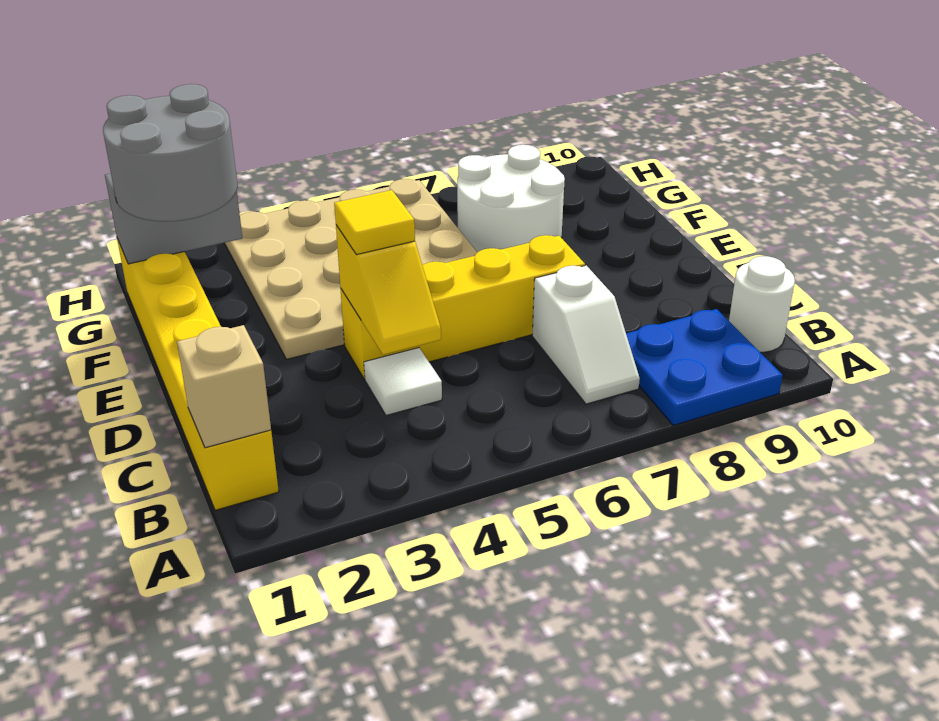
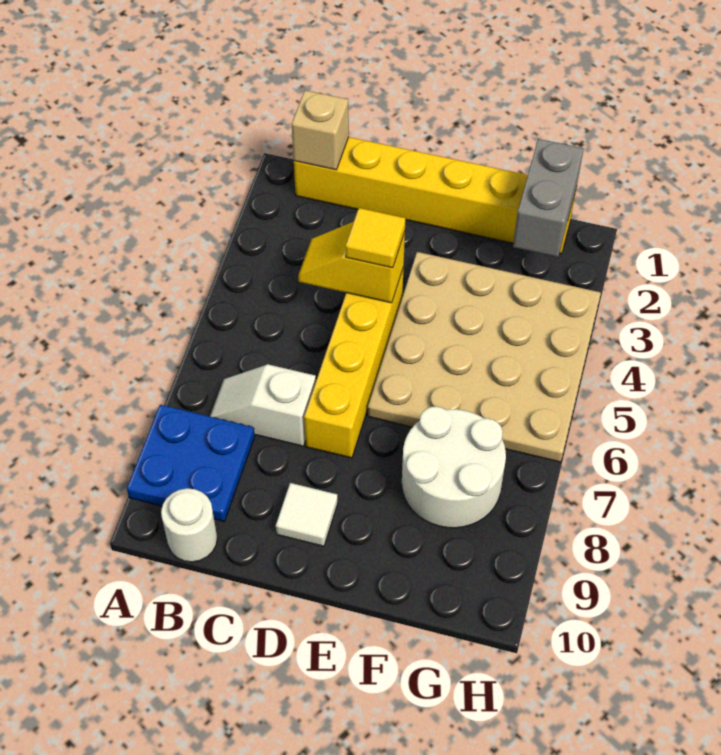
white tile C4 level 1 -> white tile D9 level 1
grey round brick F1:G2 level 3 -> none

